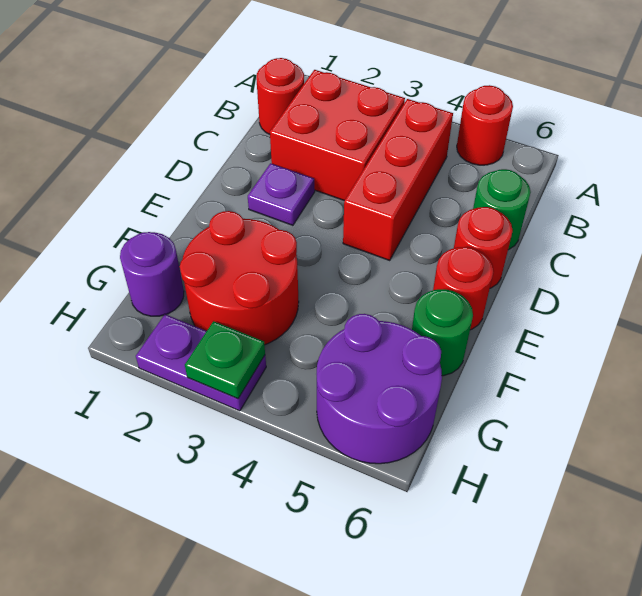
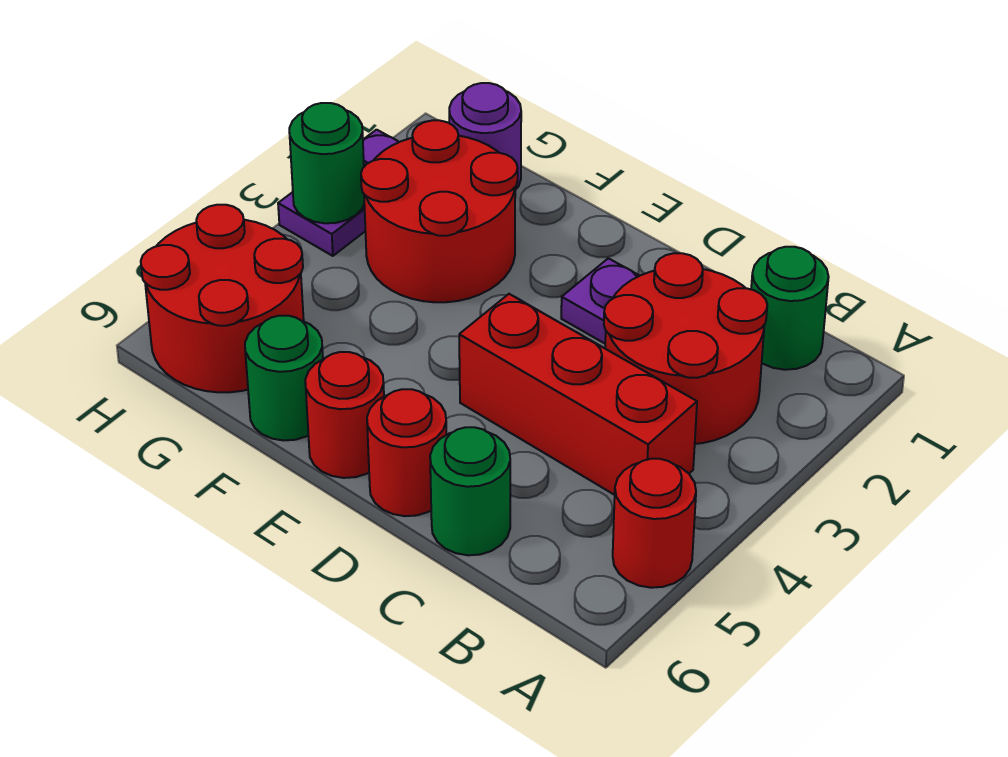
red round brick B1 level 1 -> green round brick B1 level 1
red brick B2:C3 level 1 -> red round brick B2:C3 level 1
purple round brick G5:H6 level 1 -> red round brick G5:H6 level 1
green plate H3 level 2 -> green round brick H3 level 2

